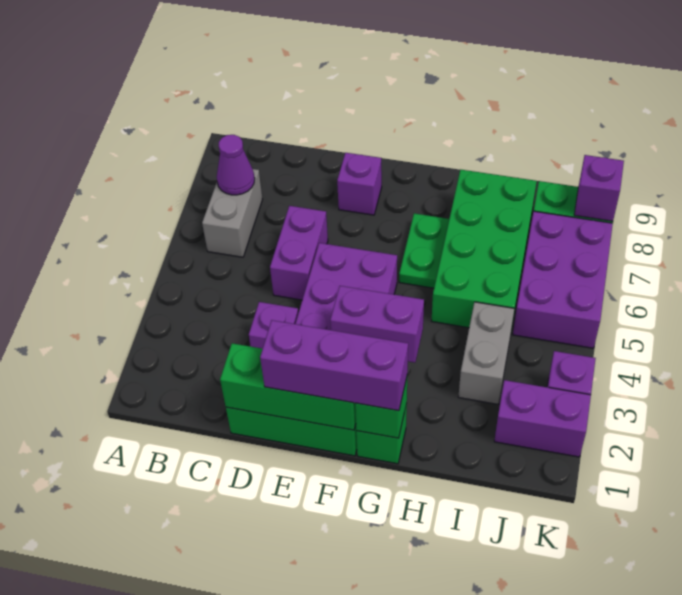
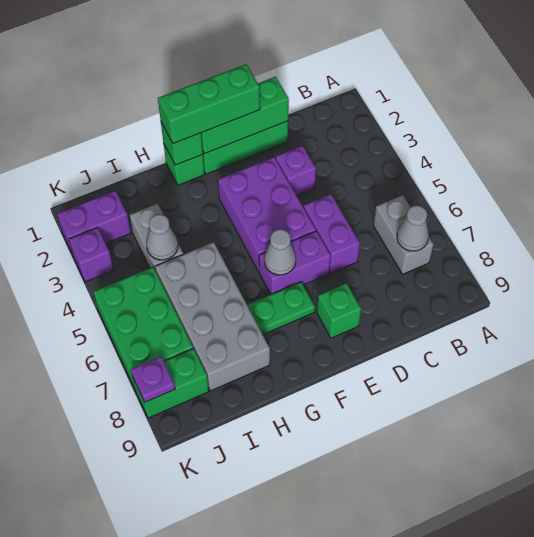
purple cone B7 level 2 -> grey cone B7 level 2
purple brick E1:G1 level 3 -> green brick E1:G1 level 3
purple brick E8 level 1 -> green brick E8 level 1
purple brick F3:G3 level 2 -> purple brick E6:F6 level 1
none -> grey cone F6 level 2
green plate G6:G7 level 1 -> green plate F7:G7 level 1
green brick H5:I8 level 1 -> grey brick H5:I8 level 1
none -> grey cone I4 level 2
purple brick J5:K7 level 1 -> green brick J5:K7 level 1
purple brick K8 level 2 -> purple plate K8 level 2

